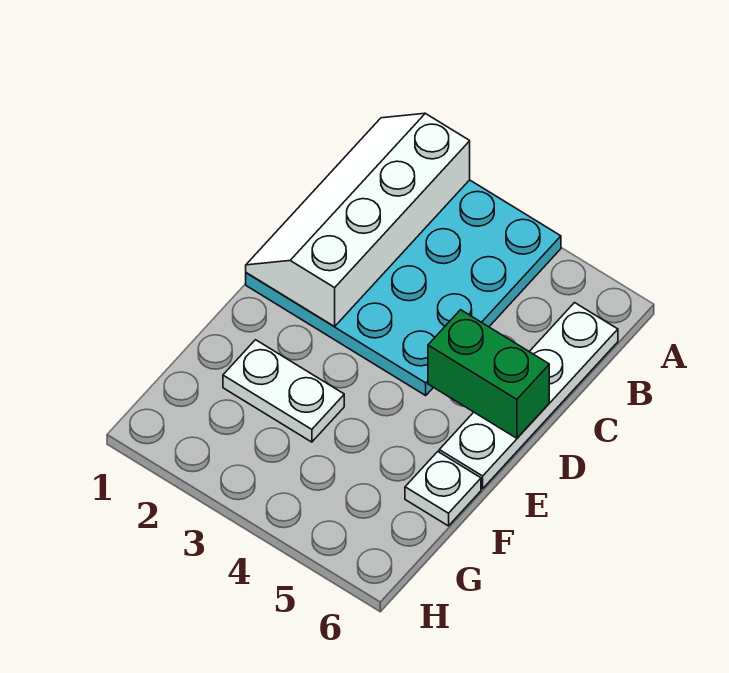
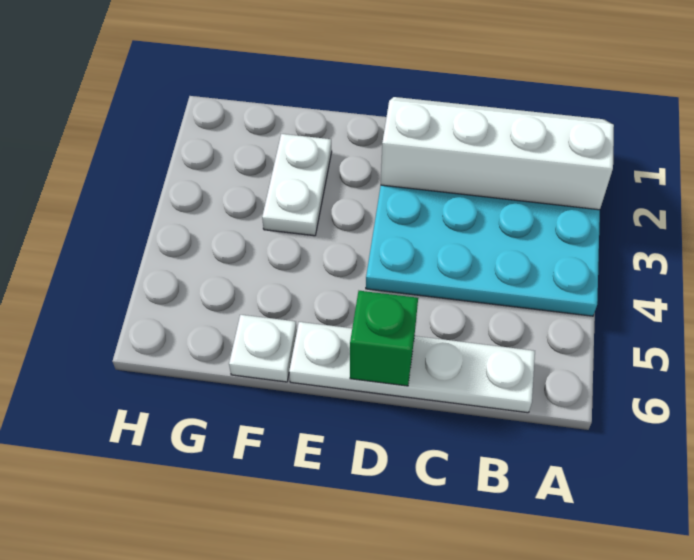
green brick D5:D6 level 2 -> green brick D6 level 2

